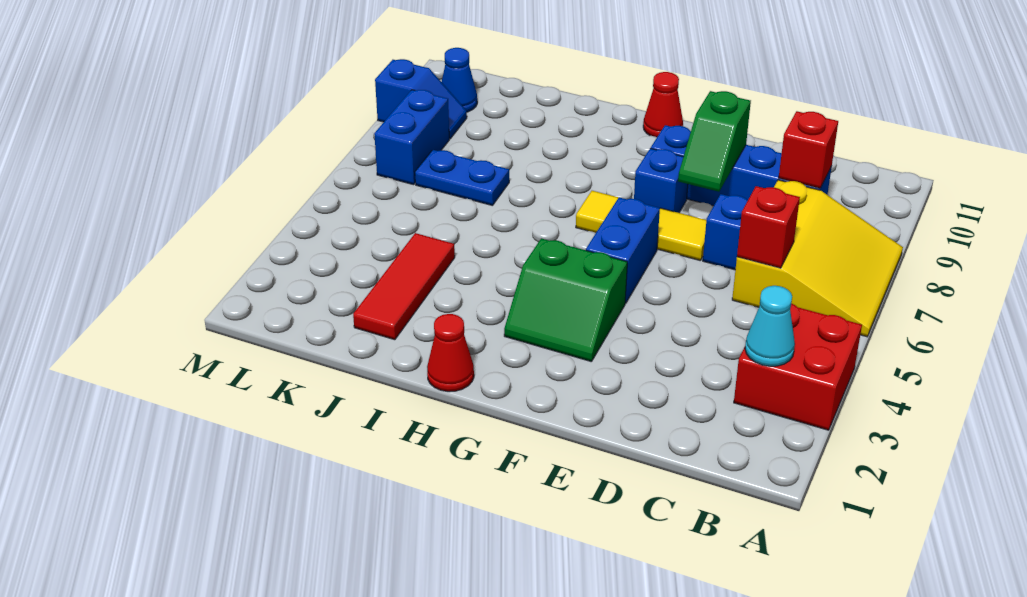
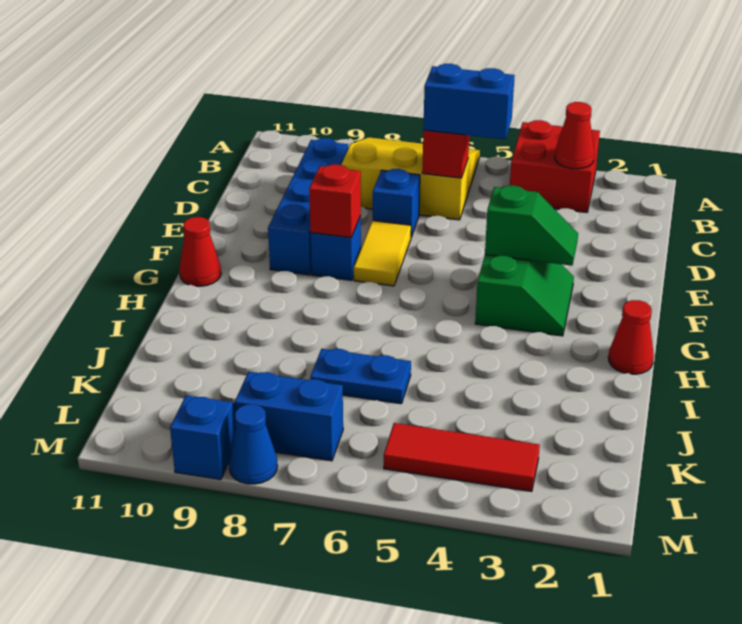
cyan cone B3 level 2 -> red cone B3 level 2
red brick C9 level 2 -> red brick F8 level 2
yellow tile E7:G7 level 1 -> yellow tile E7:F7 level 1
green slope E8:E9 level 2 top 9 -> green slope F3:F4 level 2 top 4
blue brick F5:F6 level 1 -> blue brick C5:C6 level 3
red tile J2:J4 level 1 -> red tile L3:L5 level 1
blue plate J7:K7 level 1 -> blue plate J6:J7 level 1
blue cone L10 level 1 -> blue cone M8 level 1

